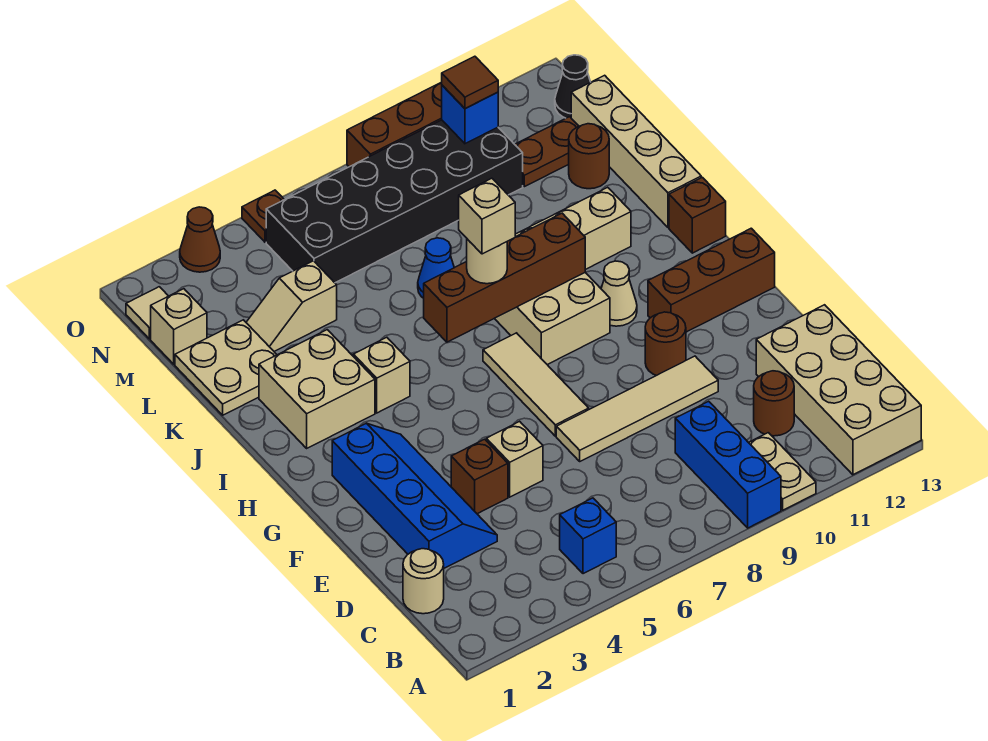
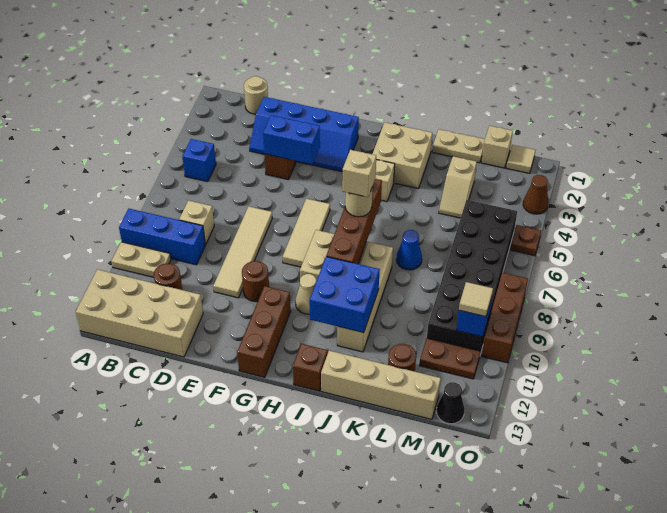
none -> blue brick E4:F4 level 2
tan brick E5 level 1 -> tan brick C8 level 1
tan tile F7:H7 level 1 -> tan tile G6:G8 level 1
none -> blue brick I10:J11 level 2
tan plate K1:L2 level 1 -> tan plate K1:L1 level 1
tan slope L3:L4 level 1 top 4 -> tan slope L3:L4 level 1 top 3
brown plate M11:M12 level 1 -> brown plate M11:N11 level 1
brown tile N10 level 3 -> tan tile N10 level 3

